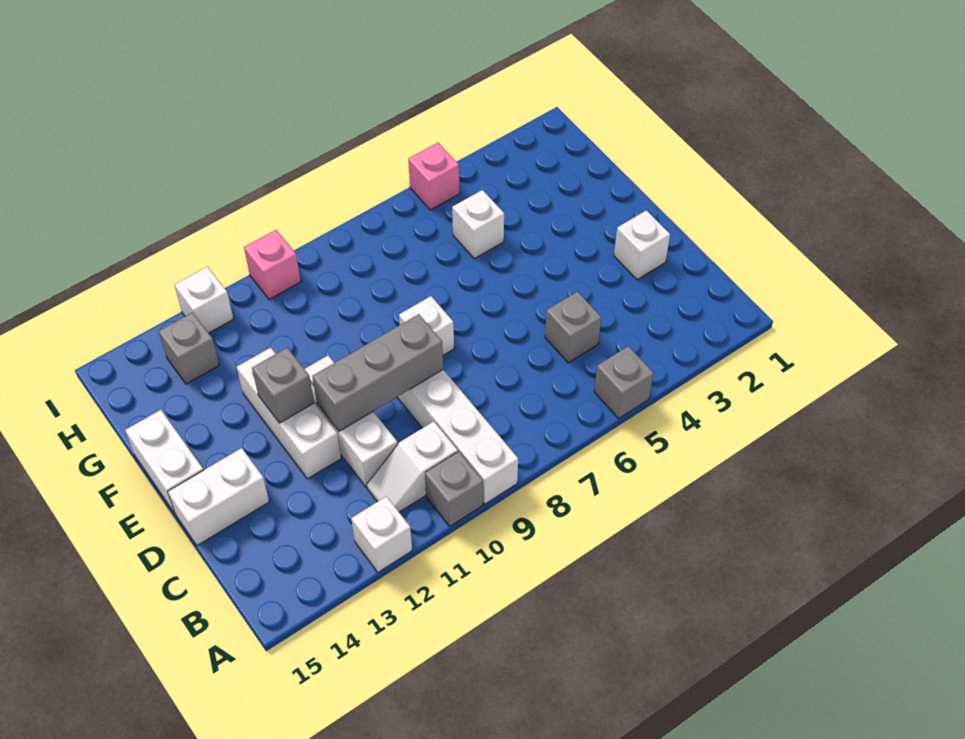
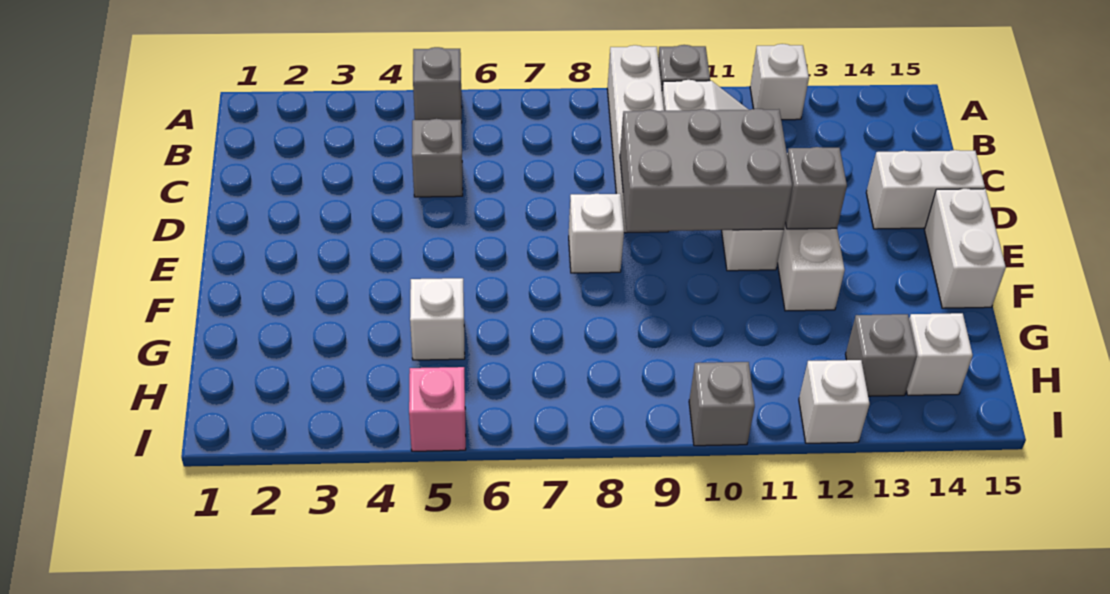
white brick D2 level 1 -> white brick H14 level 1
grey brick D9:D11 level 2 -> grey brick D9:E11 level 2
pink brick I10 level 1 -> grey brick I10 level 1

